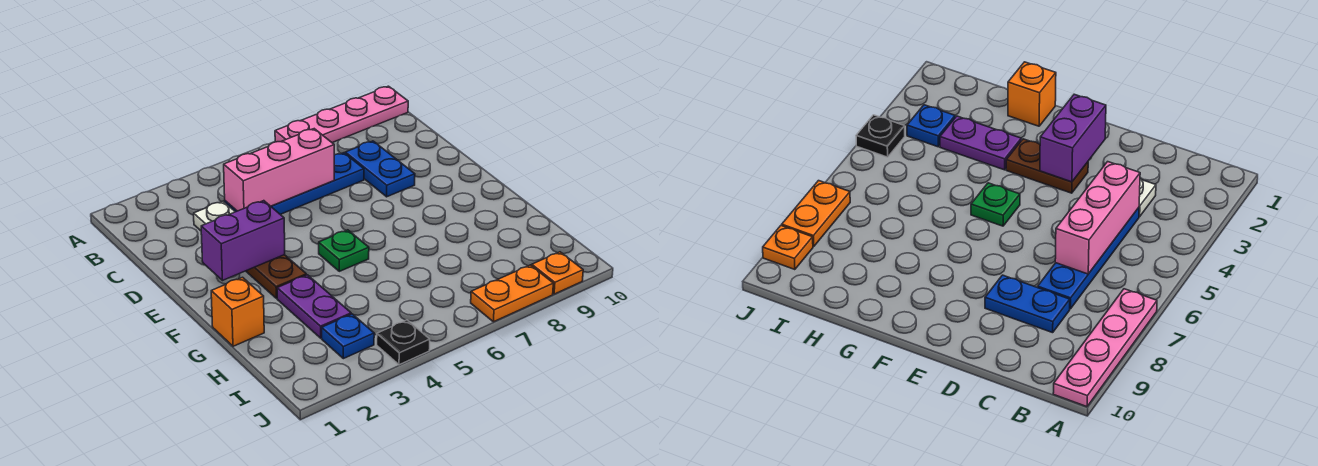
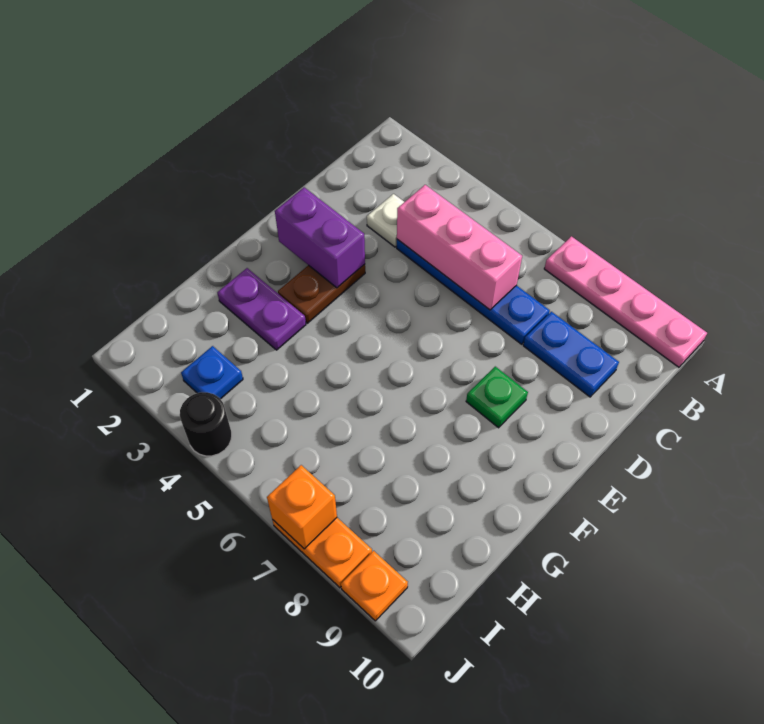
blue plate C8:D8 level 1 -> blue plate C8:C9 level 1
green plate F5 level 1 -> green plate E8 level 1
orange brick G1 level 1 -> orange brick J7 level 2
purple plate G3:H3 level 1 -> purple plate G2:G3 level 1
black plate J4 level 1 -> black round brick J4 level 1

